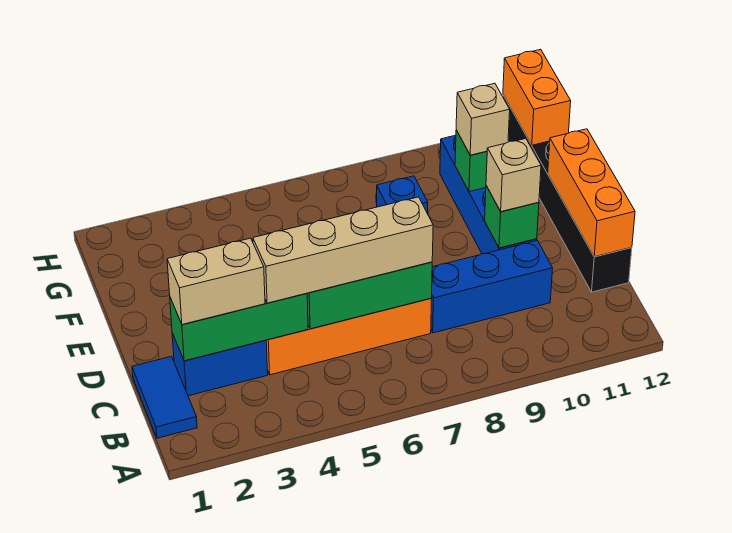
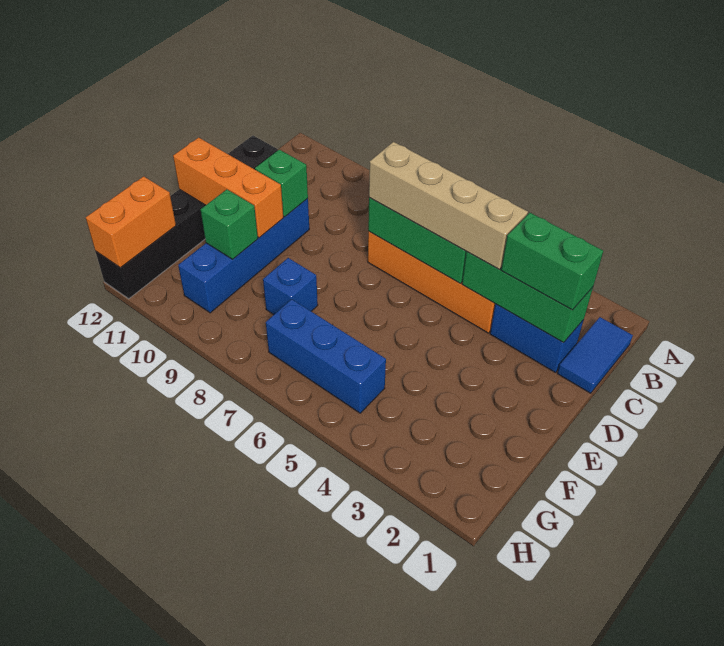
tan brick C2:C3 level 3 -> green brick C2:C3 level 3
blue brick C8:C10 level 1 -> blue brick G5:G7 level 1
orange brick C12:E12 level 2 -> orange brick E10:E12 level 2
tan brick D10 level 3 -> none
tan brick F10 level 3 -> none

